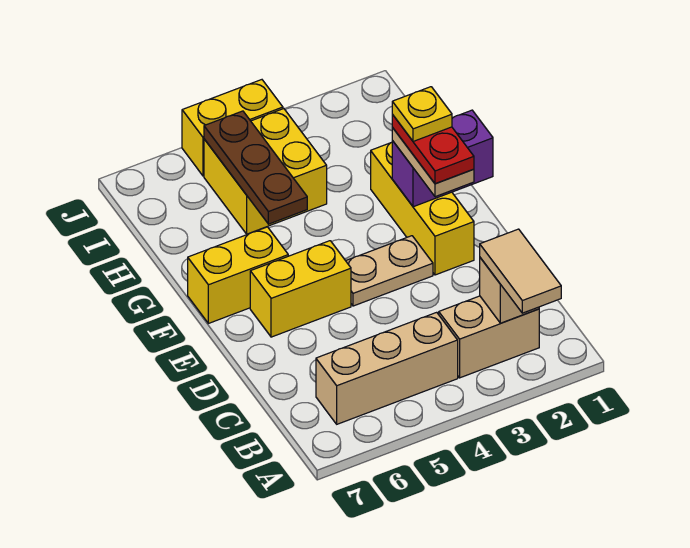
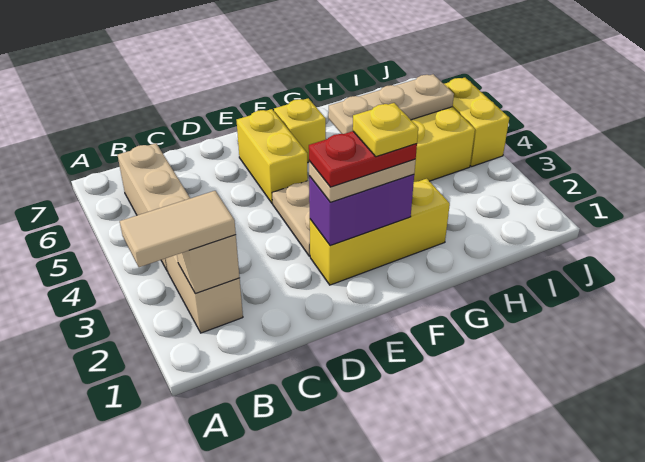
purple brick F1:F2 level 2 -> purple brick E2:F2 level 2
yellow brick F6:F7 level 1 -> yellow brick F6 level 1
brown plate G5:I5 level 2 -> tan plate G5:I5 level 2

